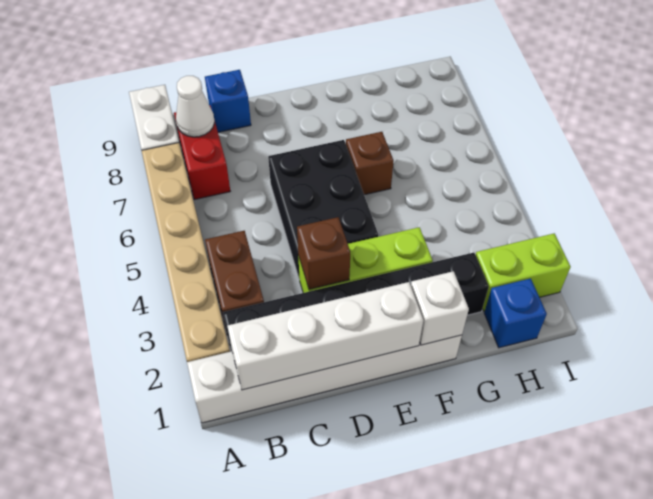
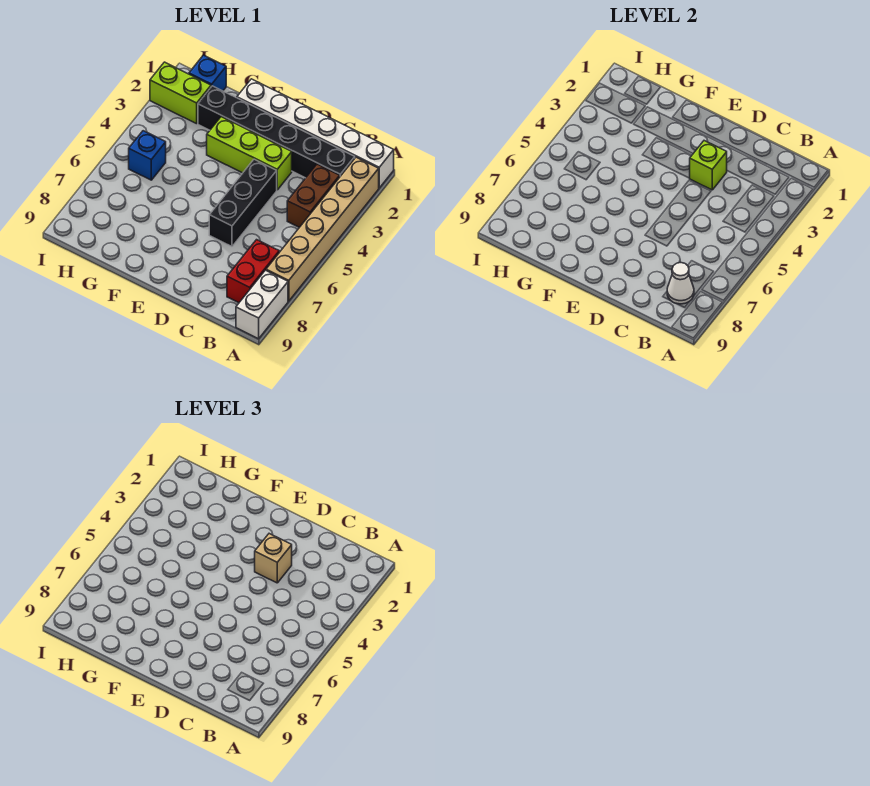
white brick B1:E1 level 2 -> none
blue brick C9 level 1 -> blue brick H5 level 1
brown brick D3 level 2 -> lime brick D3 level 2
none -> tan brick D3 level 3
black brick D4:E6 level 1 -> black brick D4:D6 level 1
white brick F1 level 2 -> none
brown brick F6 level 1 -> none

